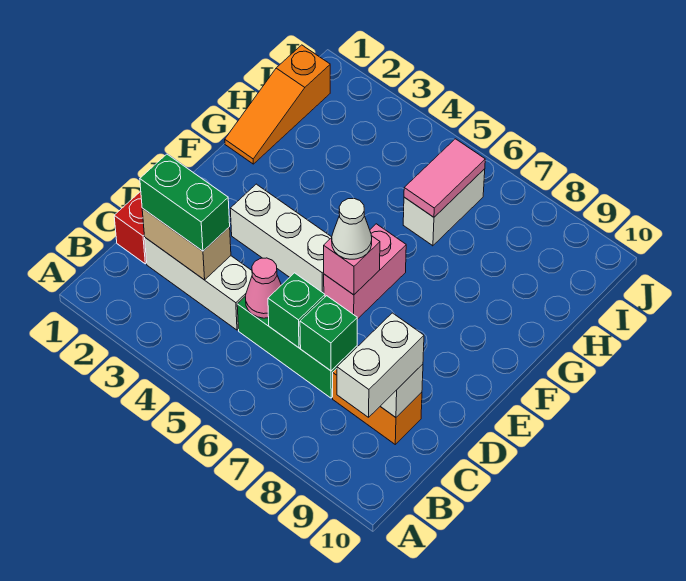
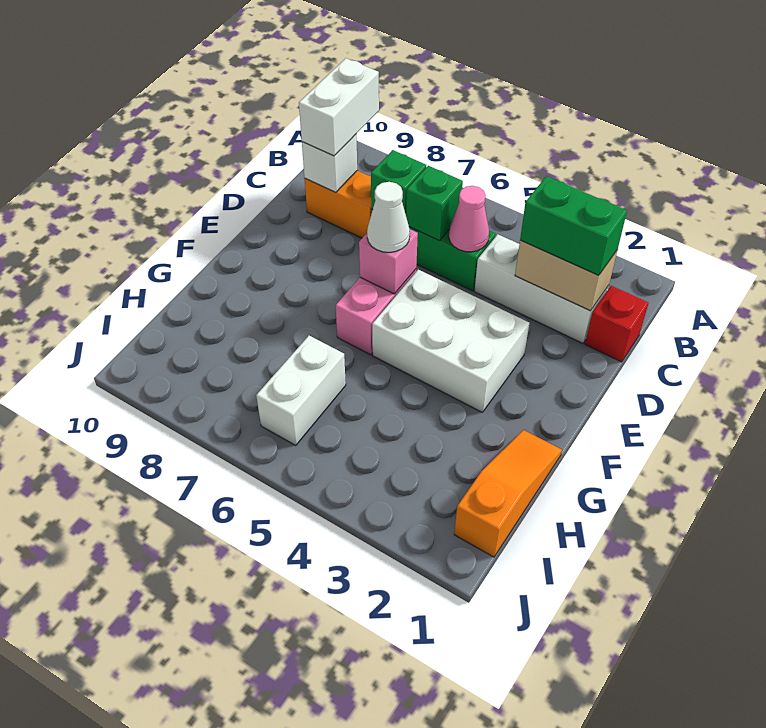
white brick E3:E5 level 1 -> white brick E3:F5 level 1
pink tile H6:I6 level 2 -> none

